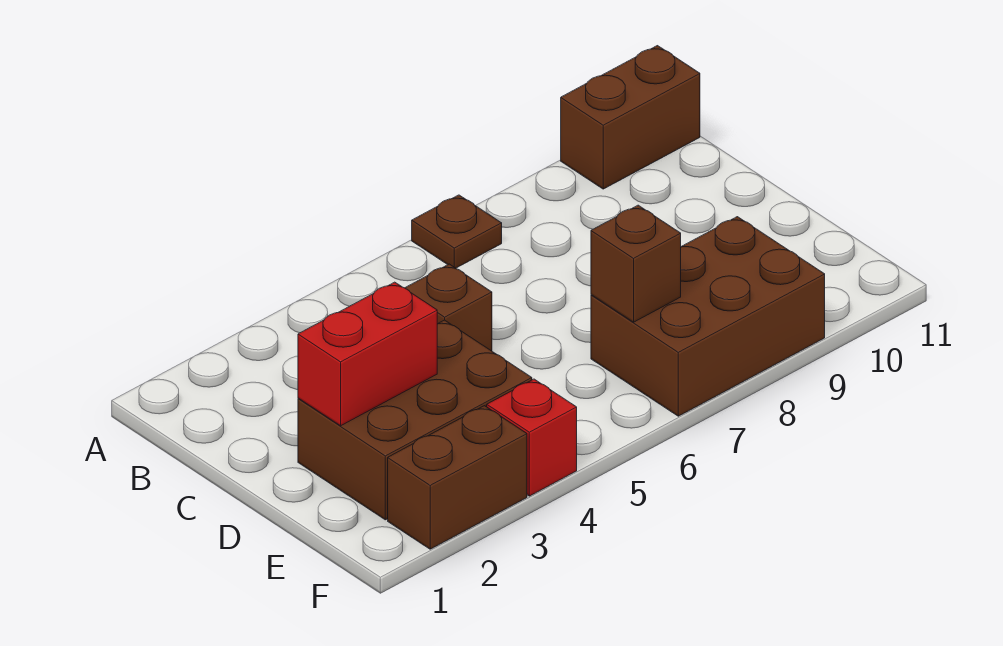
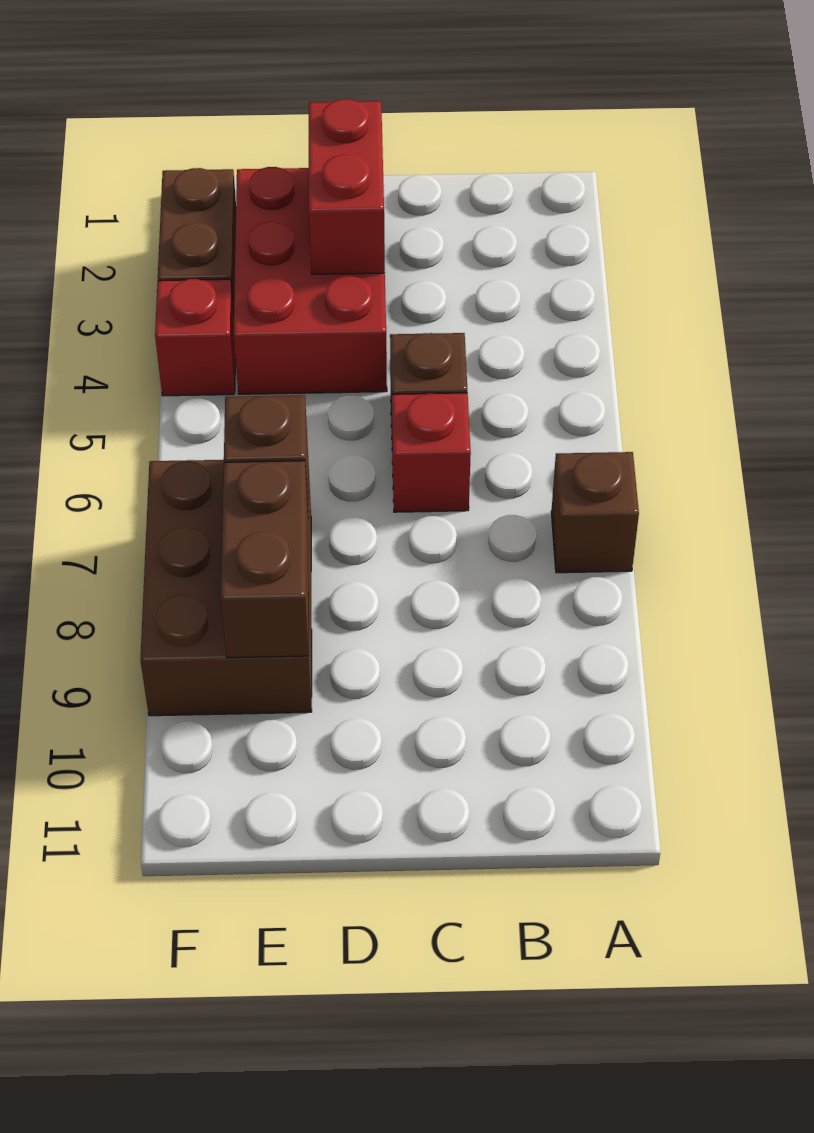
brown plate A7 level 1 -> brown brick A7 level 1
brown brick A10:A11 level 1 -> brown brick E8:E9 level 2
none -> red brick C6 level 1
brown brick D2:E4 level 1 -> red brick D2:E4 level 1

